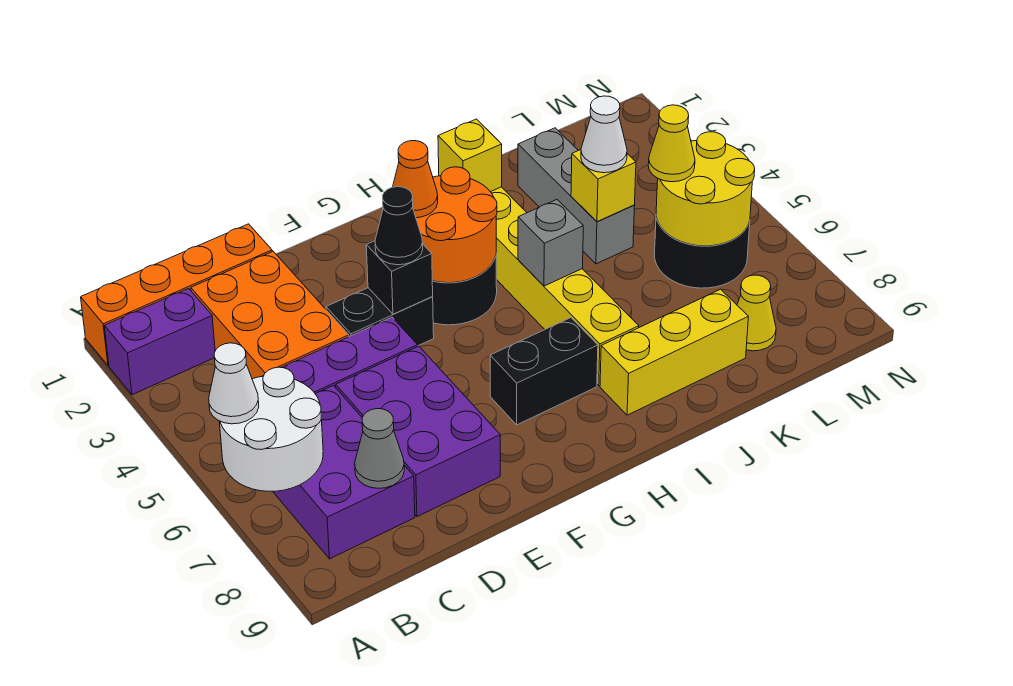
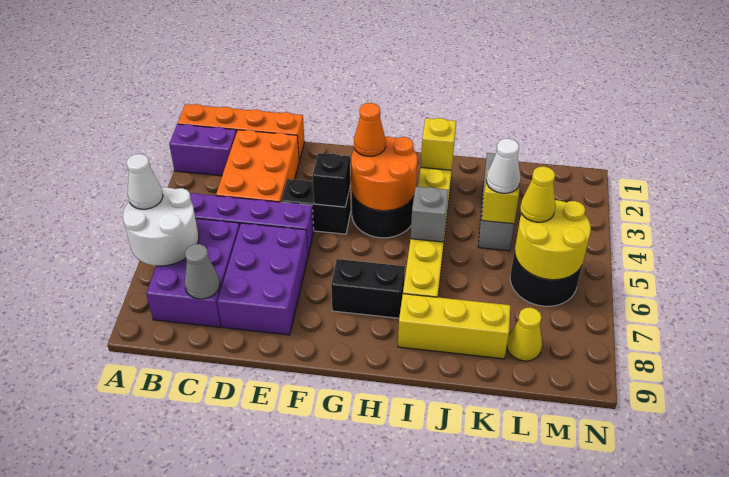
black cone F4 level 3 -> none

